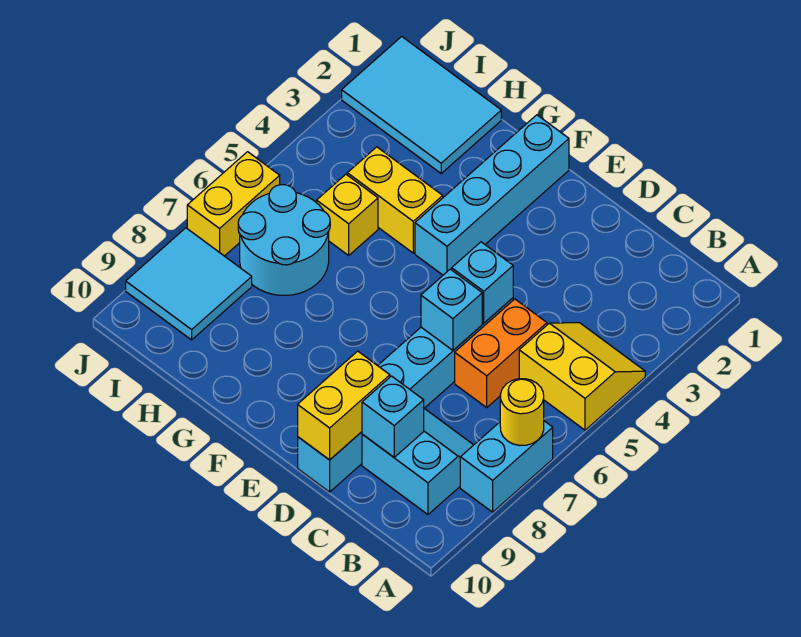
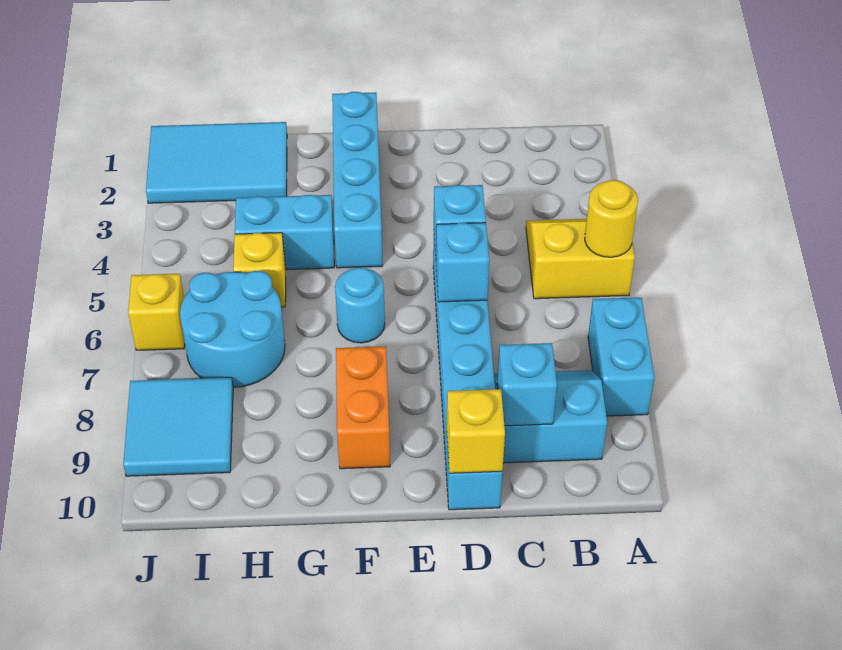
yellow round brick A7 level 2 -> yellow round brick A5 level 2
orange brick C5:C6 level 1 -> orange brick F8:F9 level 1
yellow brick D9:D10 level 2 -> yellow brick D10 level 2
none -> cyan round brick F6 level 1
yellow brick G4:H4 level 1 -> cyan brick G4:H4 level 1
yellow brick J6:J7 level 1 -> yellow brick J6 level 1

